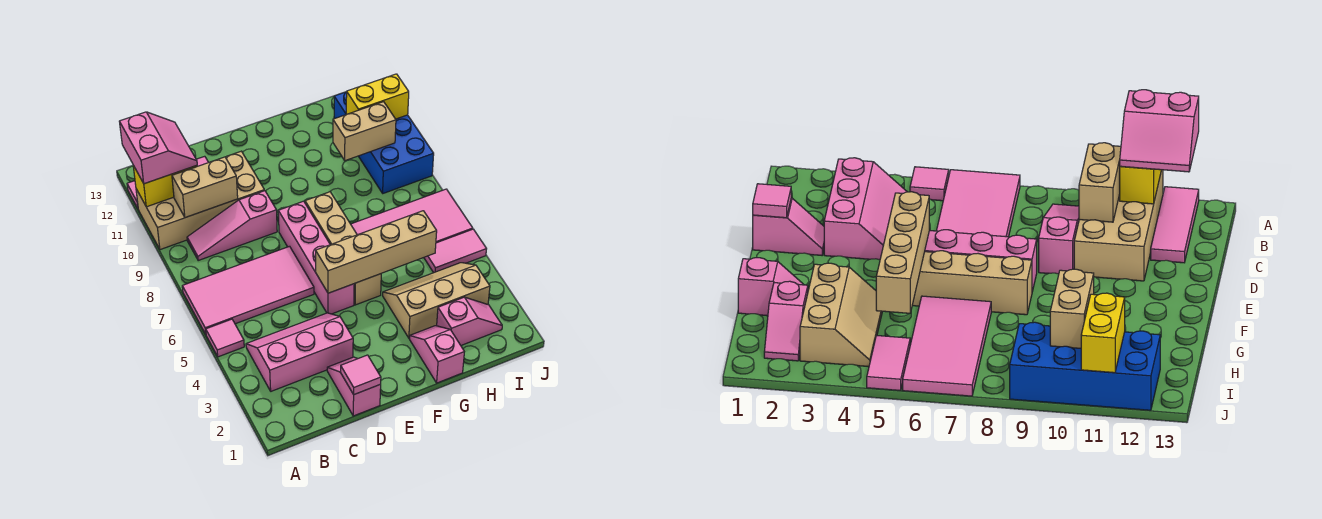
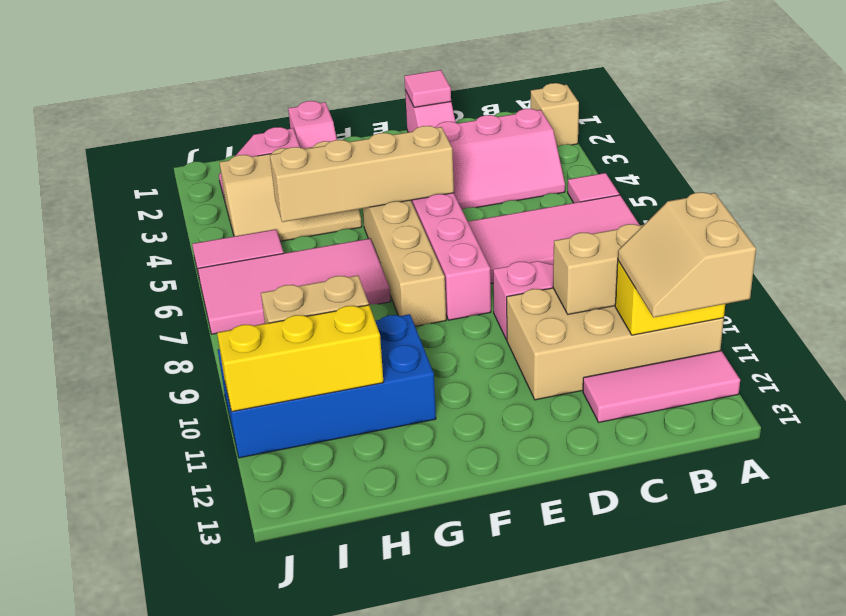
none -> tan brick A2 level 1
pink slope A11:B12 level 3 top A -> tan slope A11:B12 level 3 top A
blue brick I9:J12 level 1 -> blue brick G10:J11 level 1
yellow brick I11:J11 level 2 -> yellow brick H11:J11 level 2

